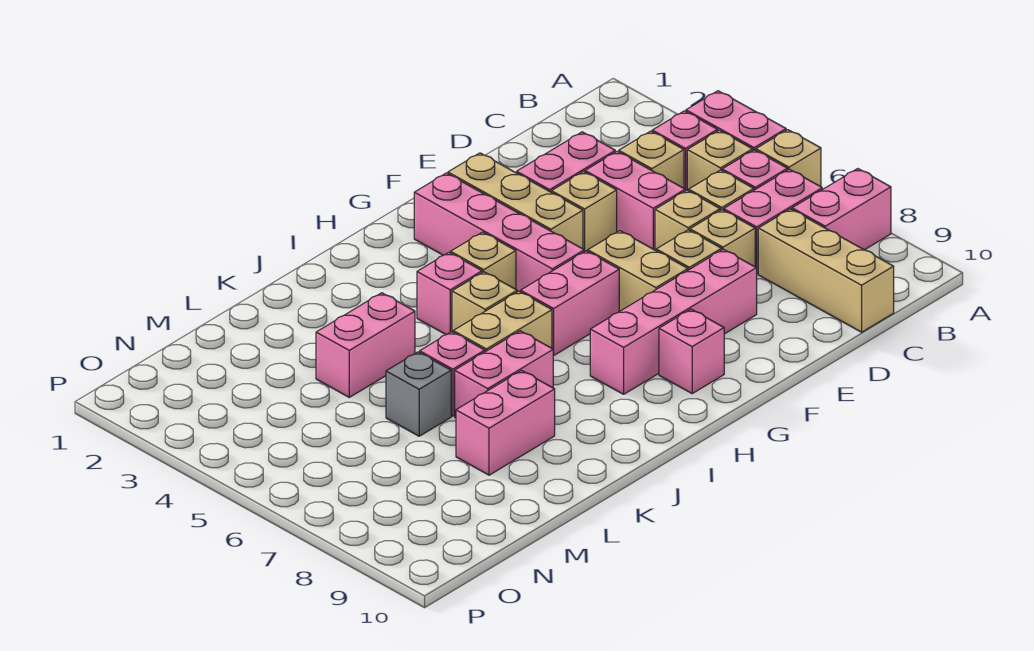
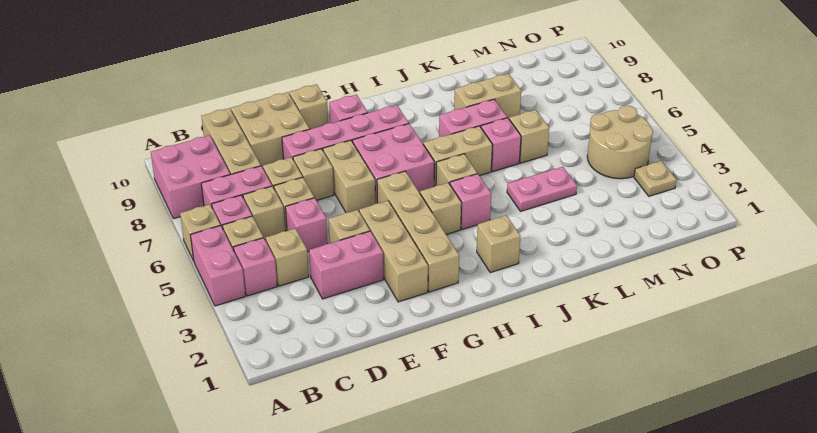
pink brick A8:B8 level 1 -> pink brick A8:B9 level 1
pink brick D4:D5 level 1 -> pink brick D5 level 1
none -> tan brick D9:E10 level 1
none -> tan brick F10 level 1
pink brick G2:G5 level 1 -> tan brick G2:G5 level 1
pink brick G6:H6 level 1 -> pink brick G6:H7 level 1
none -> tan brick I2 level 1
pink brick K4:L4 level 1 -> pink plate K4:L4 level 1
pink brick K8:L8 level 1 -> tan brick K8:L8 level 1
grey brick L6 level 1 -> tan brick L6 level 1
none -> tan round brick N4:O5 level 1
none -> tan plate O3 level 1

